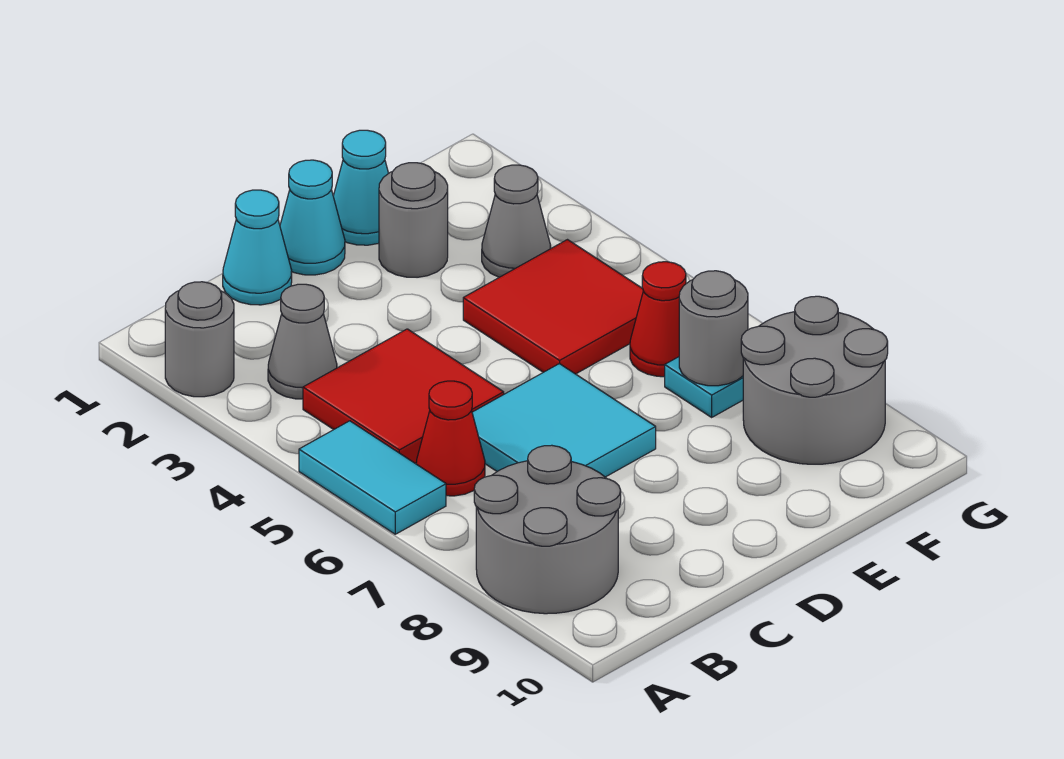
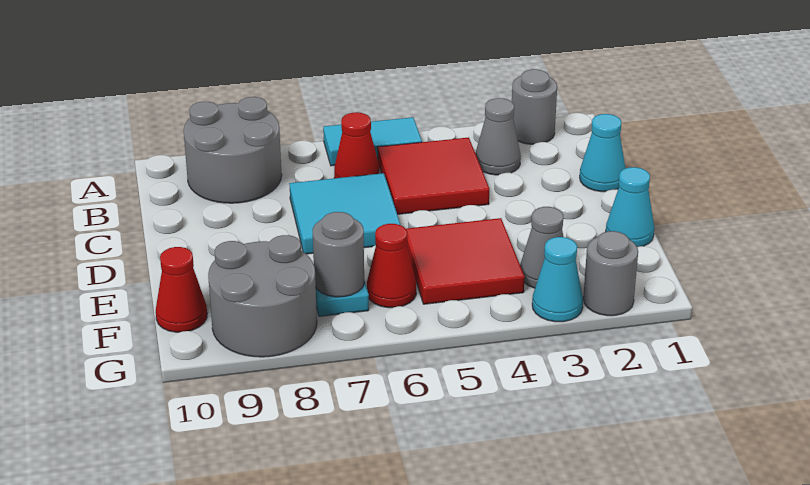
cyan cone D1 level 1 -> cyan cone G3 level 1
grey round brick E2 level 1 -> grey round brick G2 level 1
none -> red cone F10 level 1

